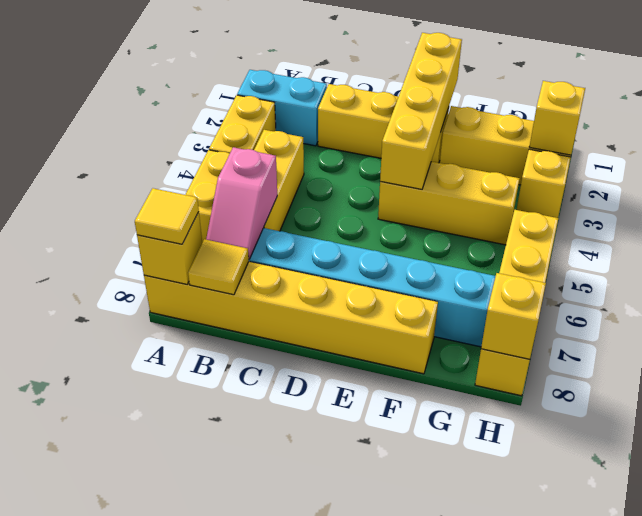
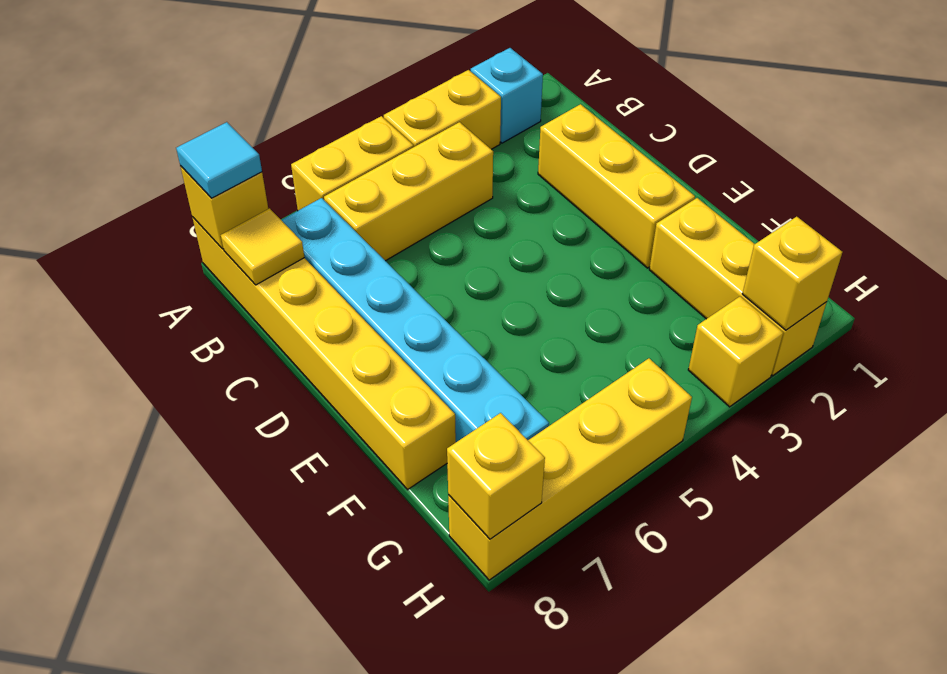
cyan brick A2:B2 level 1 -> cyan brick A2 level 1
yellow tile A8 level 3 -> cyan tile A8 level 3
pink slope B6:B7 level 2 top 6 -> none
yellow brick E1:E4 level 2 -> none
yellow brick E4:G4 level 1 -> none

